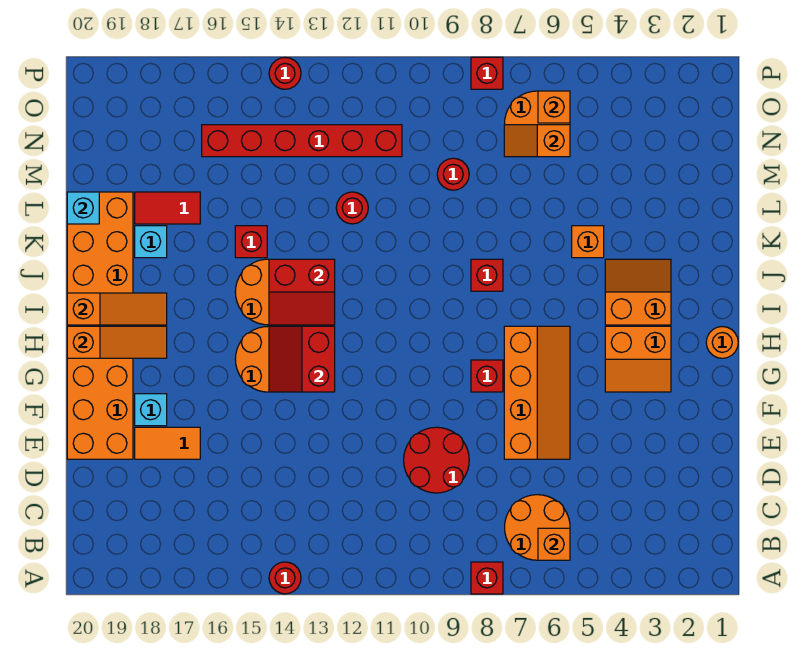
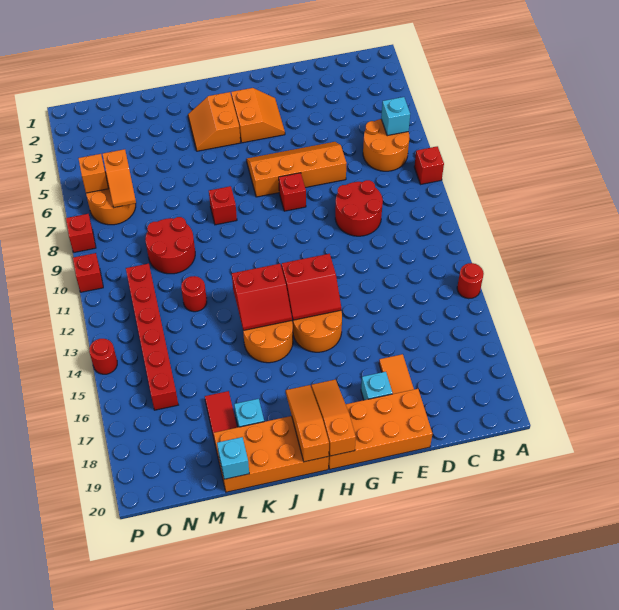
orange brick B6 level 2 -> cyan brick B6 level 2
orange round brick H1 level 1 -> none
red slope I13:J14 level 2 top J -> red slope I13:J14 level 2 top 13
orange brick K5 level 1 -> none
red brick K15 level 1 -> red brick P10 level 1
red round brick M9 level 1 -> red round brick L9:M10 level 1

